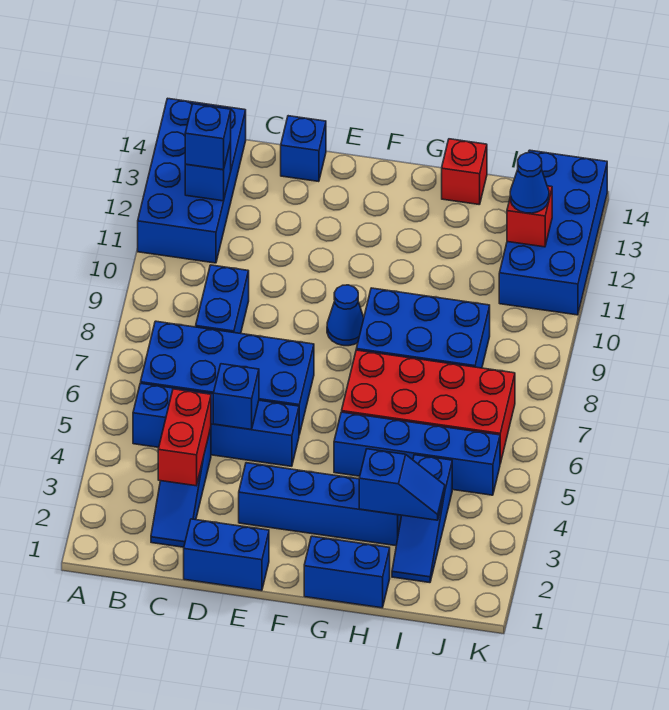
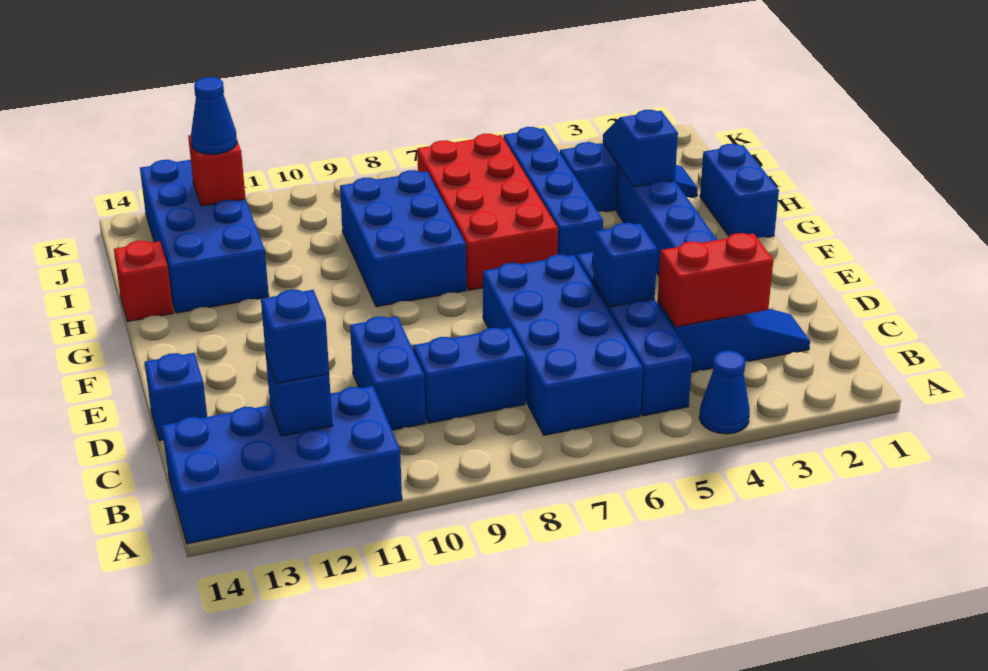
blue brick D1:E1 level 1 -> blue brick C10:D10 level 1
blue cone F9 level 1 -> blue cone A4 level 1
blue brick J11:K14 level 1 -> blue brick H12:K13 level 1

